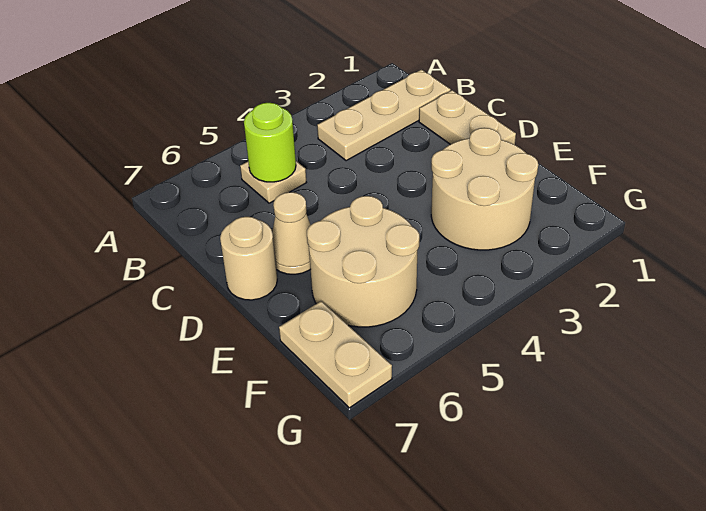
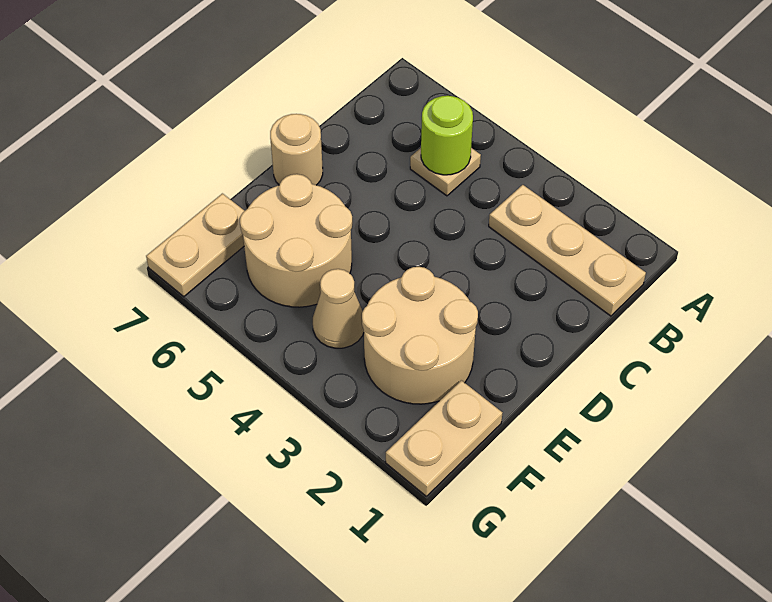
tan plate C1:D1 level 1 -> tan plate F1:G1 level 1
tan cone D6 level 1 -> tan cone F4 level 1

